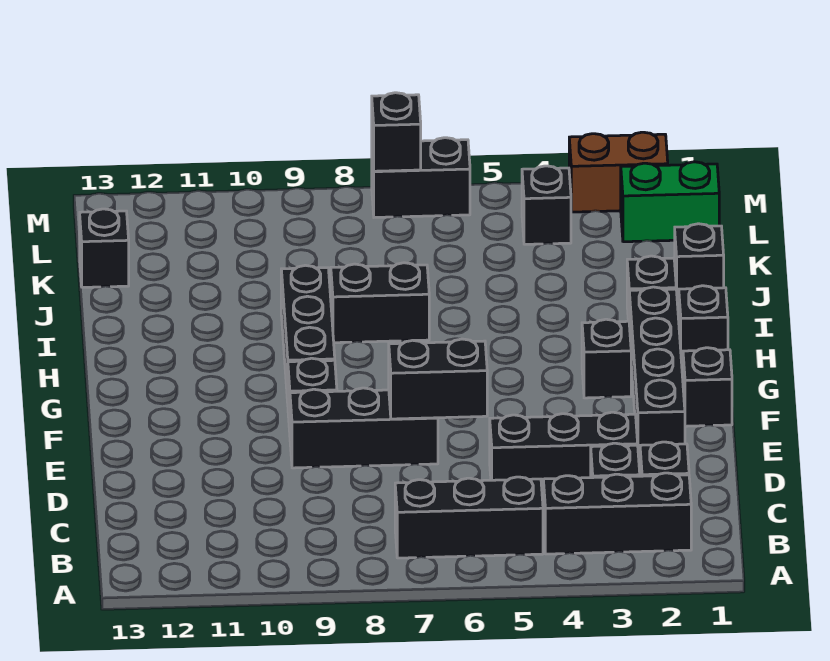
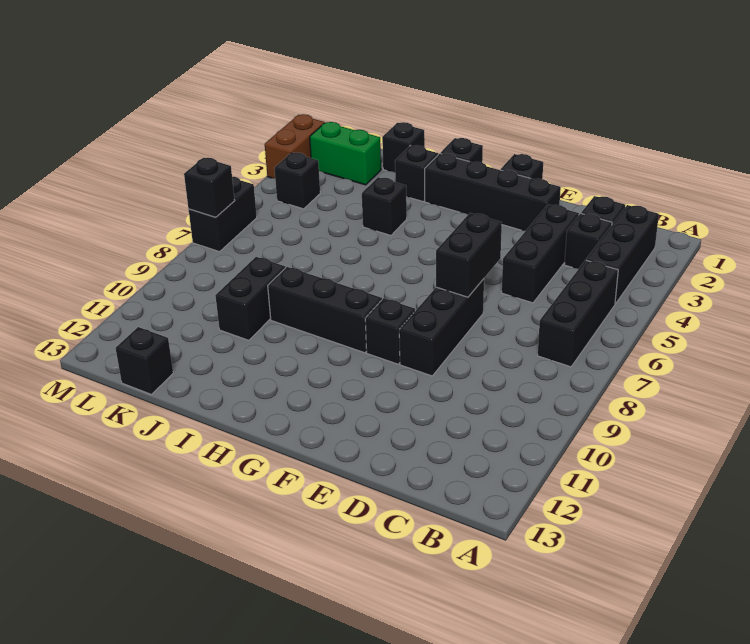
black brick G3 level 1 -> black brick I4 level 1
black brick I7:I8 level 1 -> black brick J9:J10 level 1
green brick L1:L2 level 1 -> green brick K2:L2 level 1

